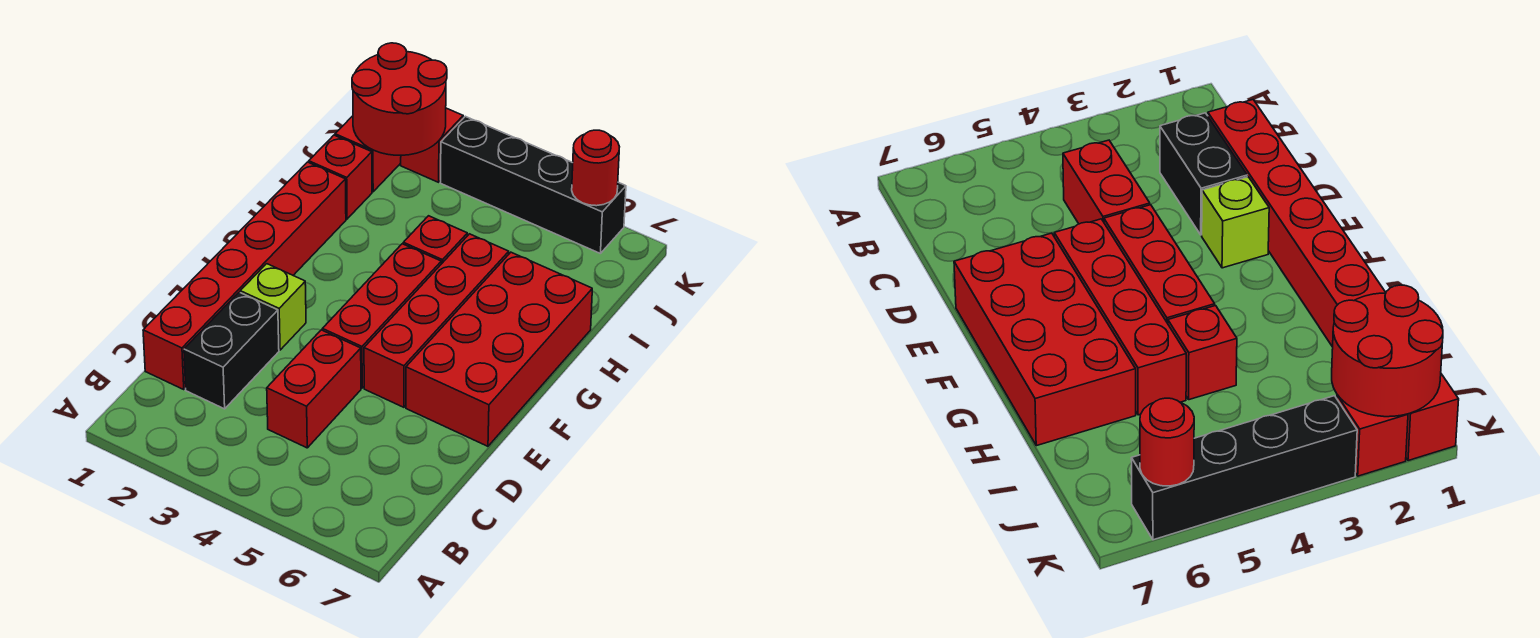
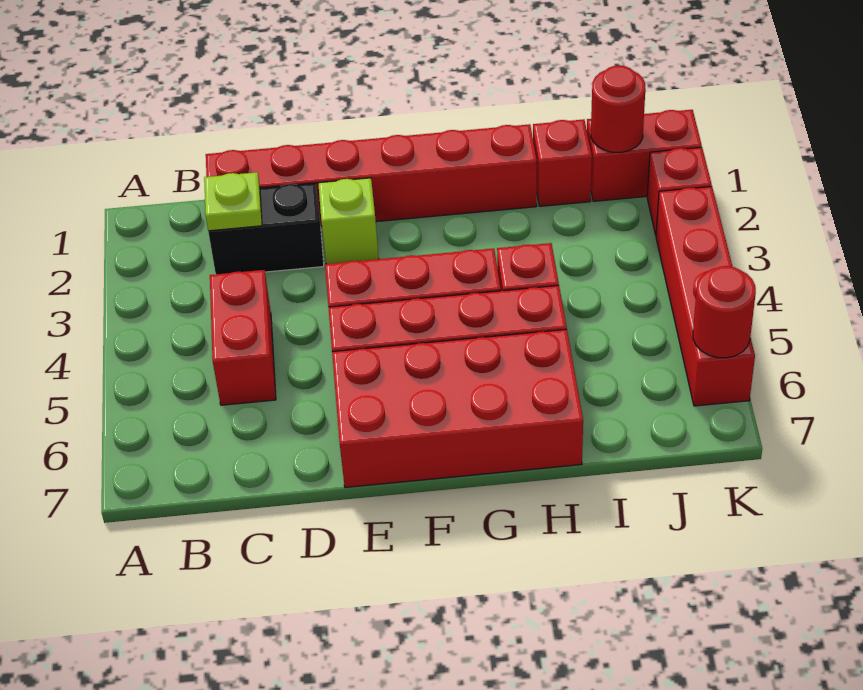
none -> lime plate C2 level 2
red brick C4:D4 level 1 -> red brick C4:C5 level 1
red round brick J1:K2 level 2 -> red round brick J1 level 2
black brick K3:K6 level 1 -> red brick K3:K6 level 1

